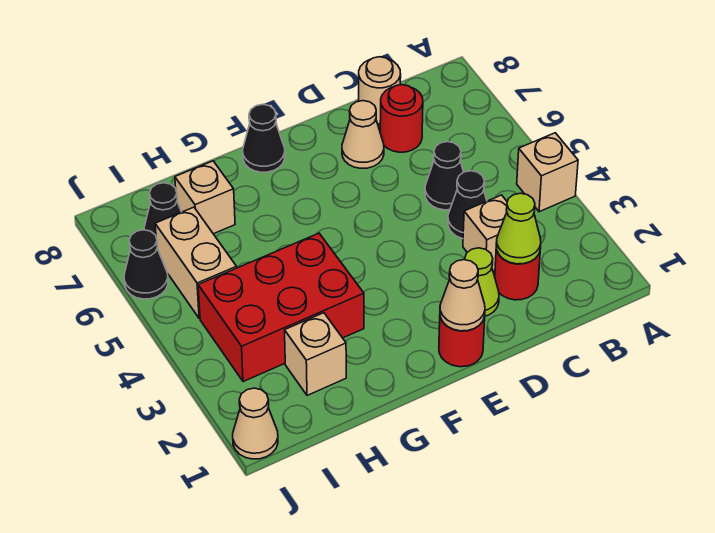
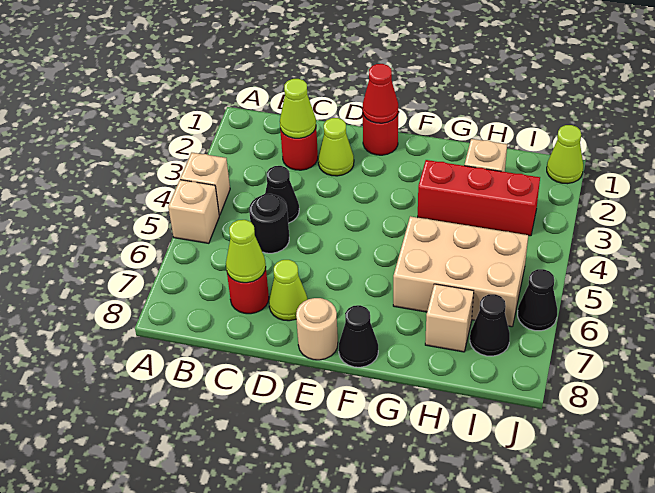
tan brick C3 level 1 -> tan brick A5 level 1
black cone C5 level 1 -> black round brick C5 level 1
none -> lime cone C7 level 2
tan round brick C8 level 1 -> tan round brick E8 level 1
tan cone D7 level 1 -> lime cone D7 level 1
tan cone E1 level 2 -> red cone E1 level 2
red brick G3:I4 level 1 -> red brick G3:I3 level 1
tan brick I5:I6 level 1 -> tan brick G5:I6 level 1
tan cone J1 level 1 -> lime cone J1 level 1

